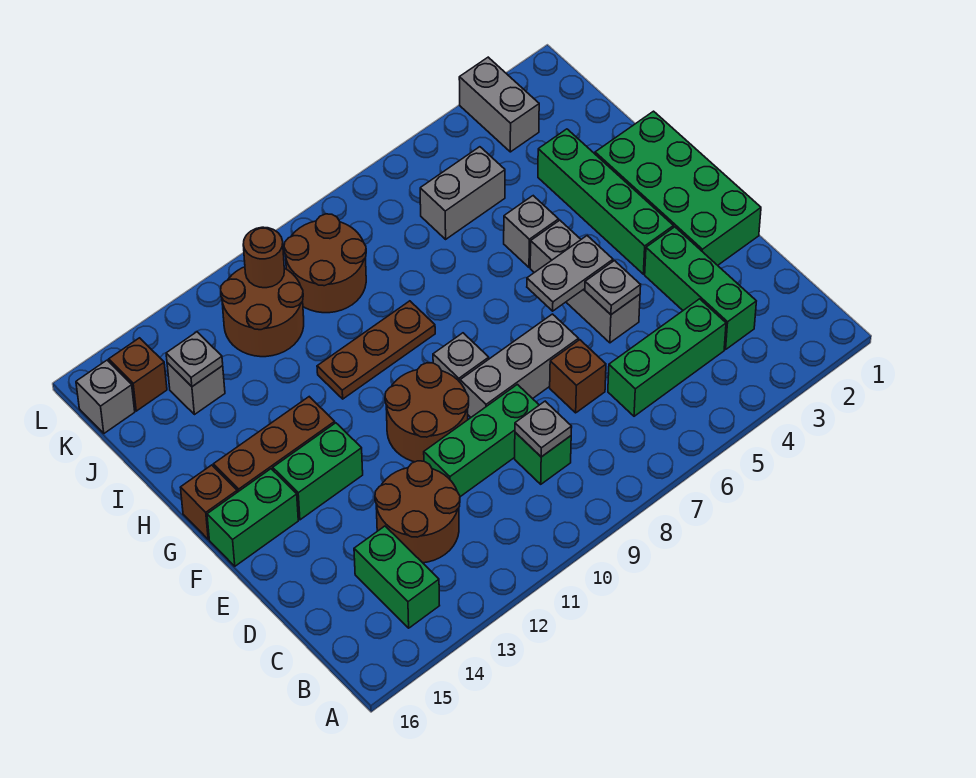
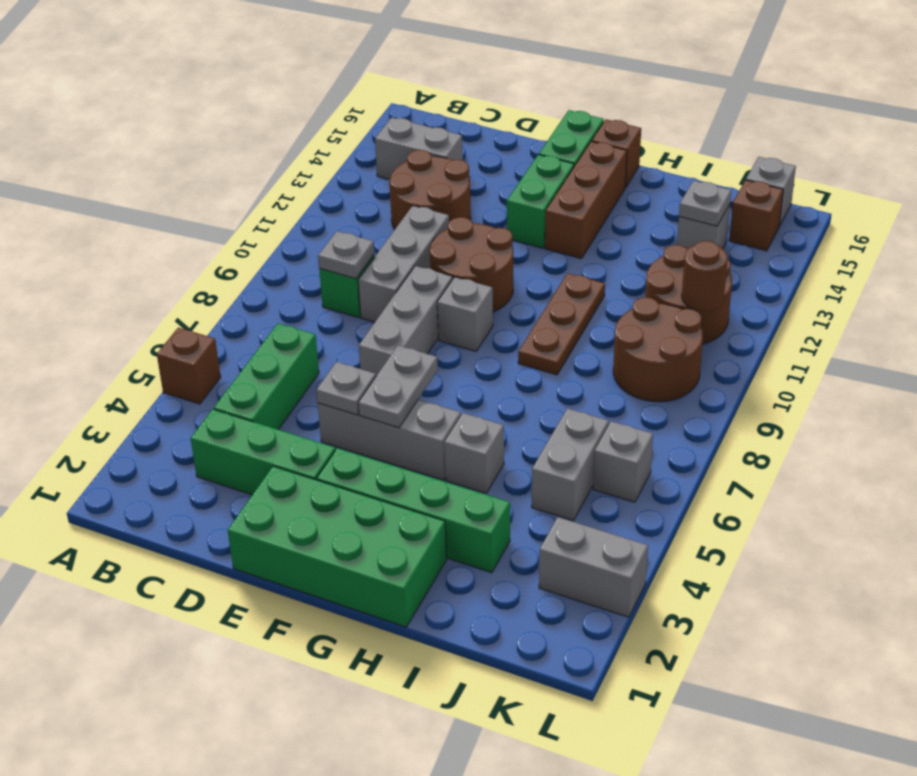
green brick B14:C14 level 1 -> grey brick B14:C14 level 1
brown brick D7 level 1 -> brown brick A5 level 1
green brick D9:D11 level 1 -> grey brick D9:D11 level 1
none -> grey brick K6 level 1

